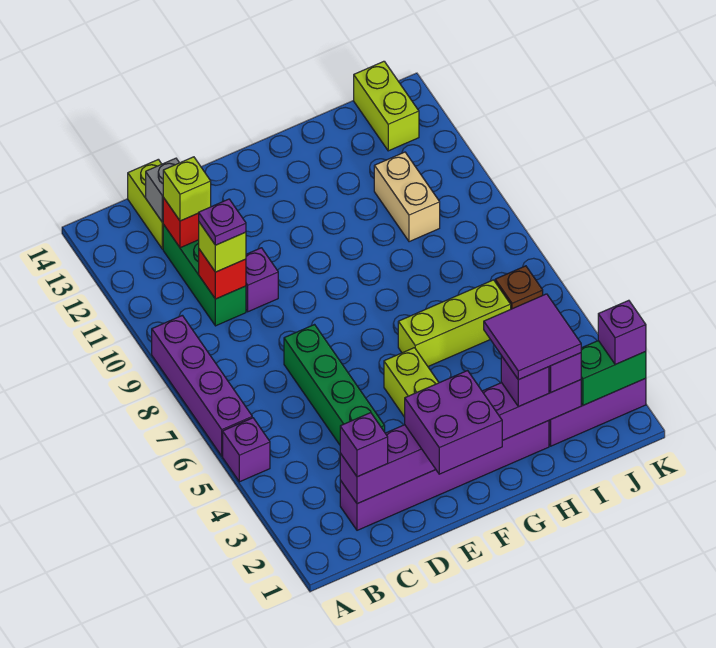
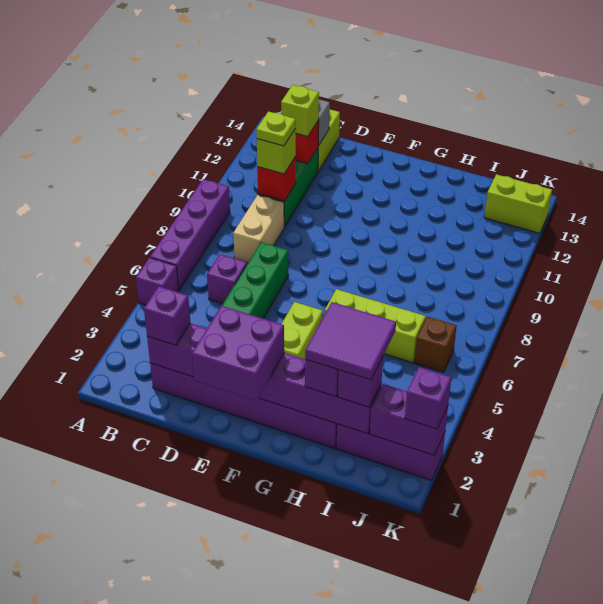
purple plate C10 level 4 -> lime plate C10 level 4
purple brick D10 level 1 -> purple brick C6 level 1
tan brick I10:I11 level 1 -> tan brick C8:C9 level 1
green brick J2:K2 level 2 -> purple brick J2:K2 level 2
lime brick J13:J14 level 1 -> lime brick J13:K13 level 1

